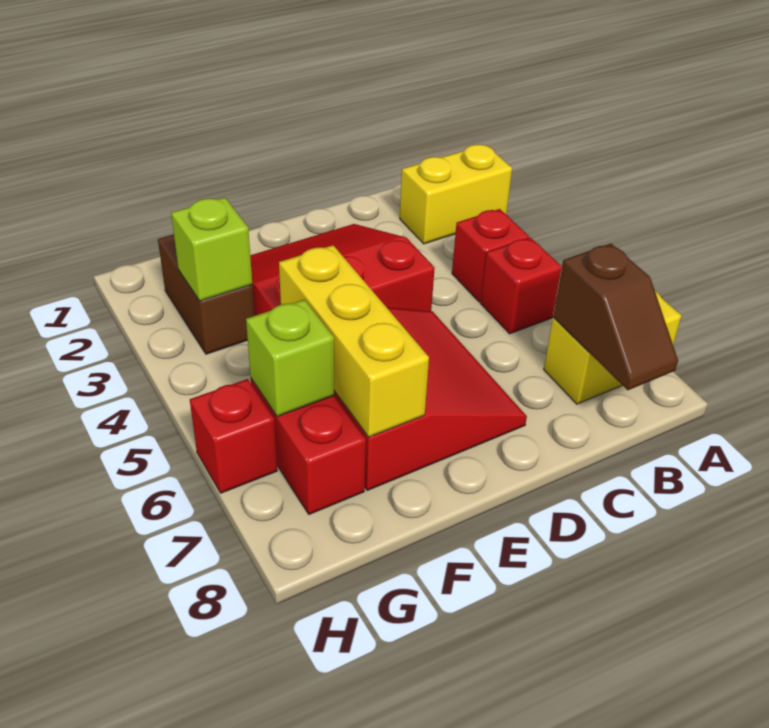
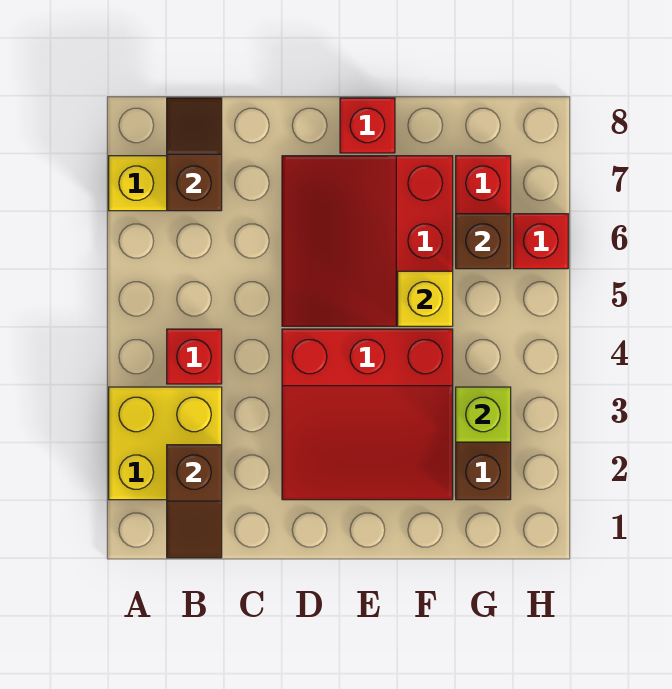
yellow brick A2:B2 level 1 -> yellow brick A2:B3 level 1
none -> brown slope B1:B2 level 2 top 2
red brick B5 level 1 -> red brick E8 level 1
yellow brick F5:F7 level 2 -> yellow brick F5 level 2
lime brick G6 level 2 -> brown brick G6 level 2

